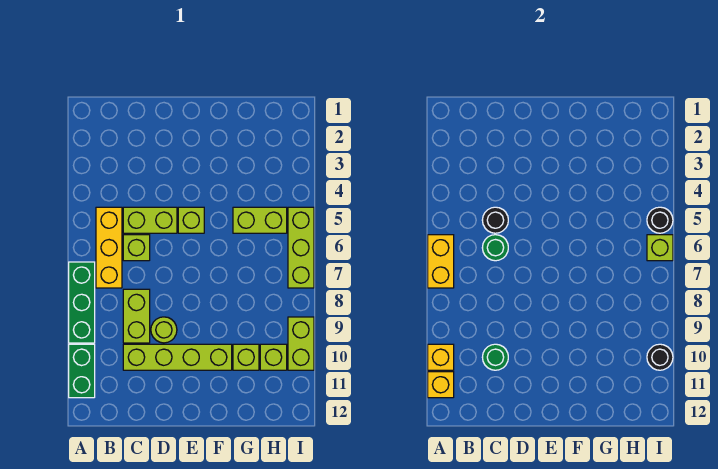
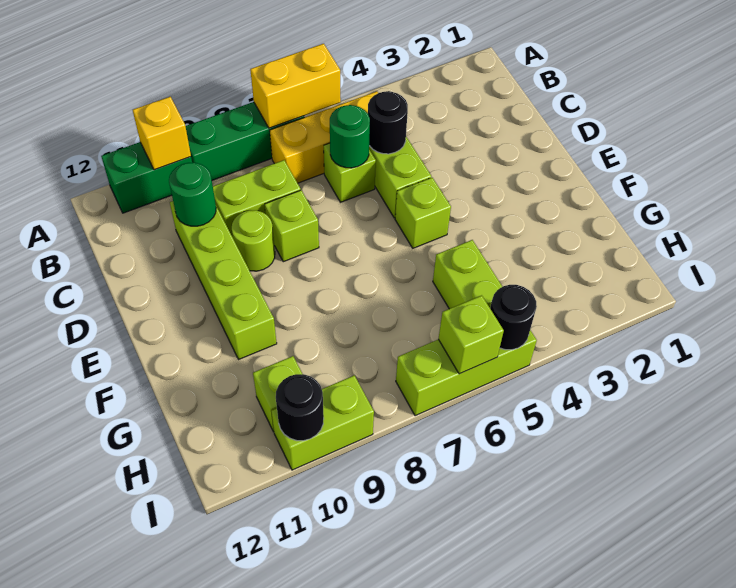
yellow brick A11 level 2 -> none
lime brick G10 level 1 -> lime brick D8 level 1

